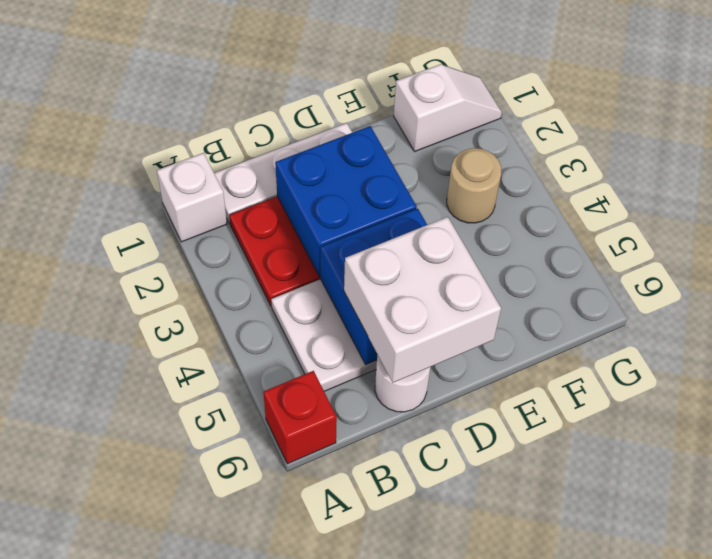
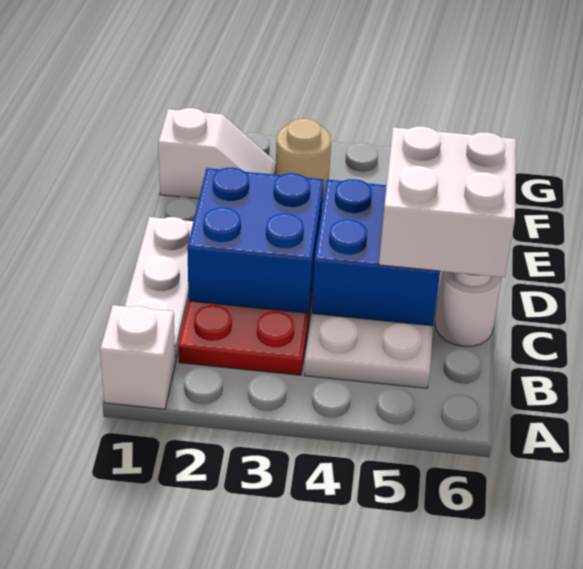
red brick A6 level 1 -> none
white slope F1:G1 level 1 top F -> white slope F1:F2 level 1 top 1

